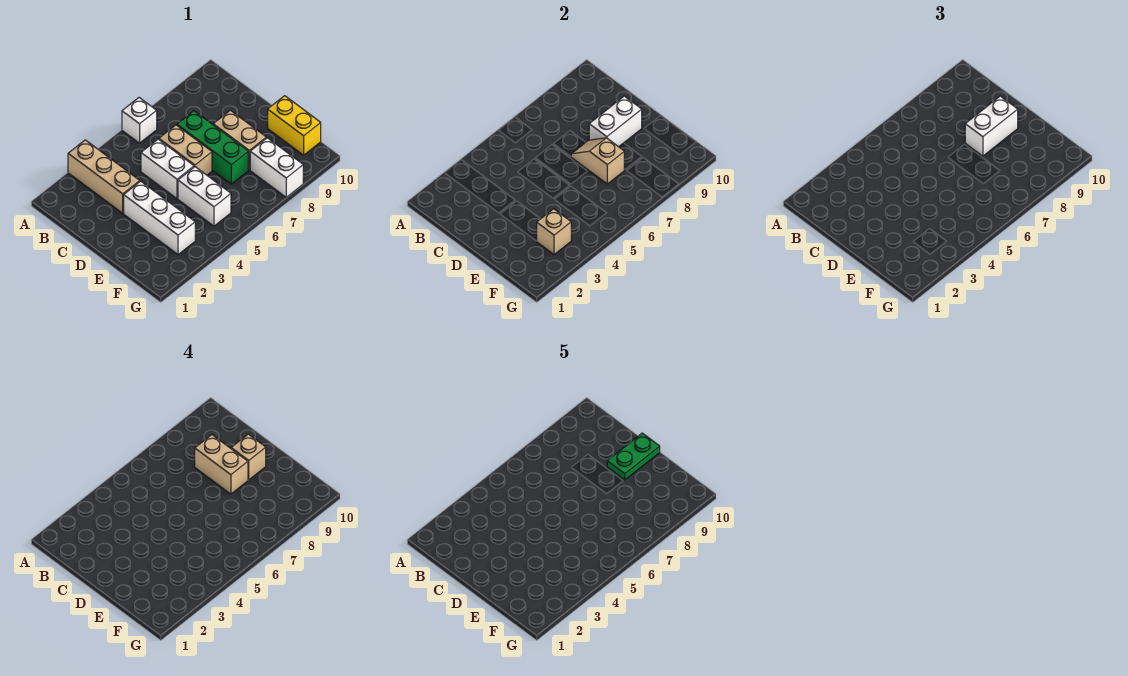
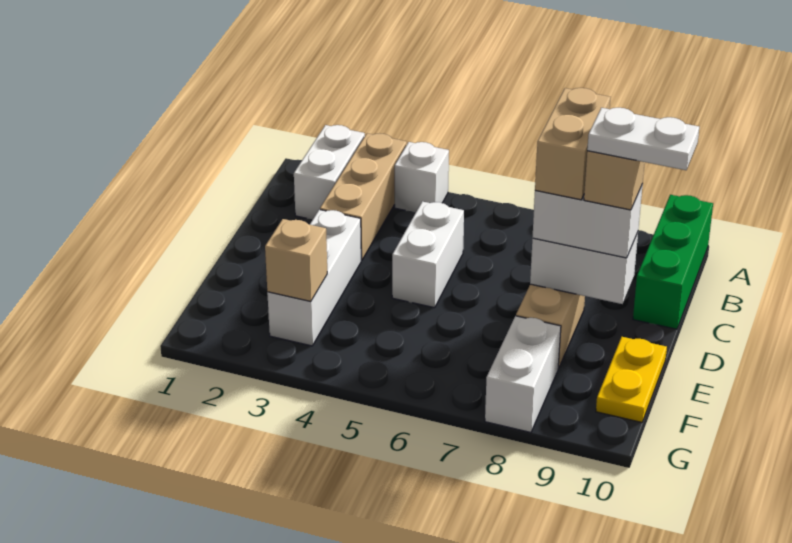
white brick A6 level 1 -> white brick A4 level 1
tan brick C6:D6 level 1 -> none
green brick C7:E7 level 1 -> green brick A10:C10 level 1
tan slope D7:E7 level 2 top E -> none
green plate D9:D10 level 5 -> white plate D9:D10 level 5
white brick E5:F5 level 1 -> white brick A2:B2 level 1
yellow brick E10:F10 level 1 -> yellow plate E10:F10 level 1

